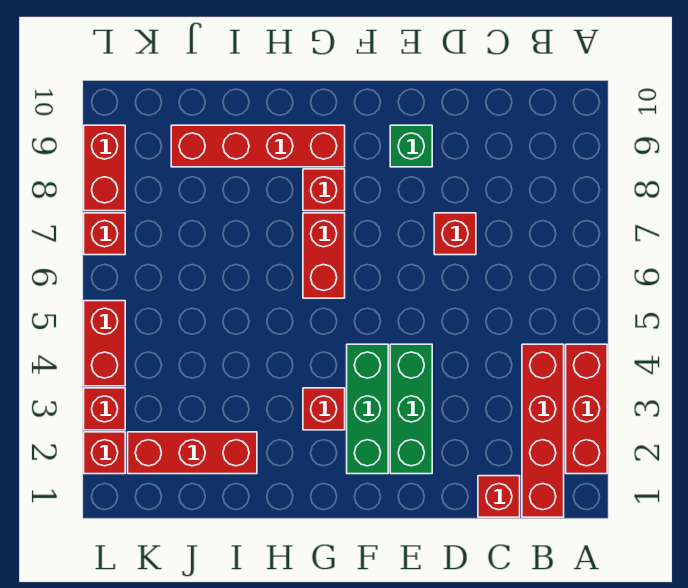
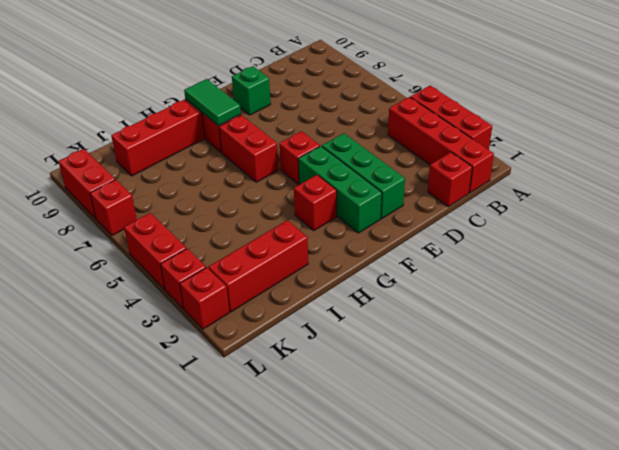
red brick D7 level 1 -> red brick F5 level 1
none -> green tile G8:G9 level 2

